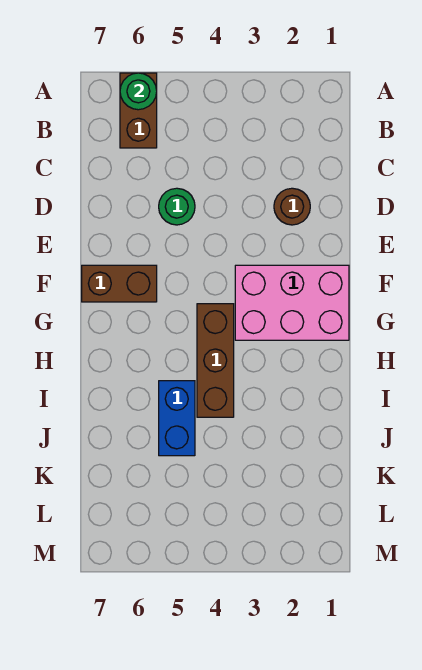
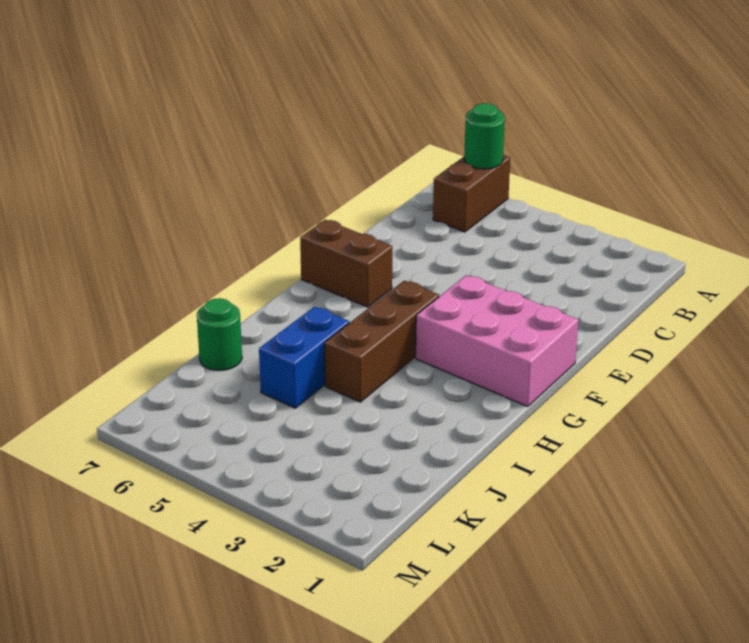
brown round brick D2 level 1 -> none
green round brick D5 level 1 -> green round brick J7 level 1

